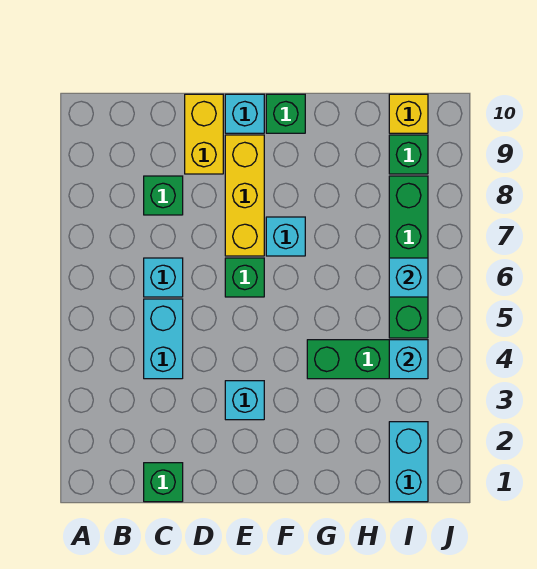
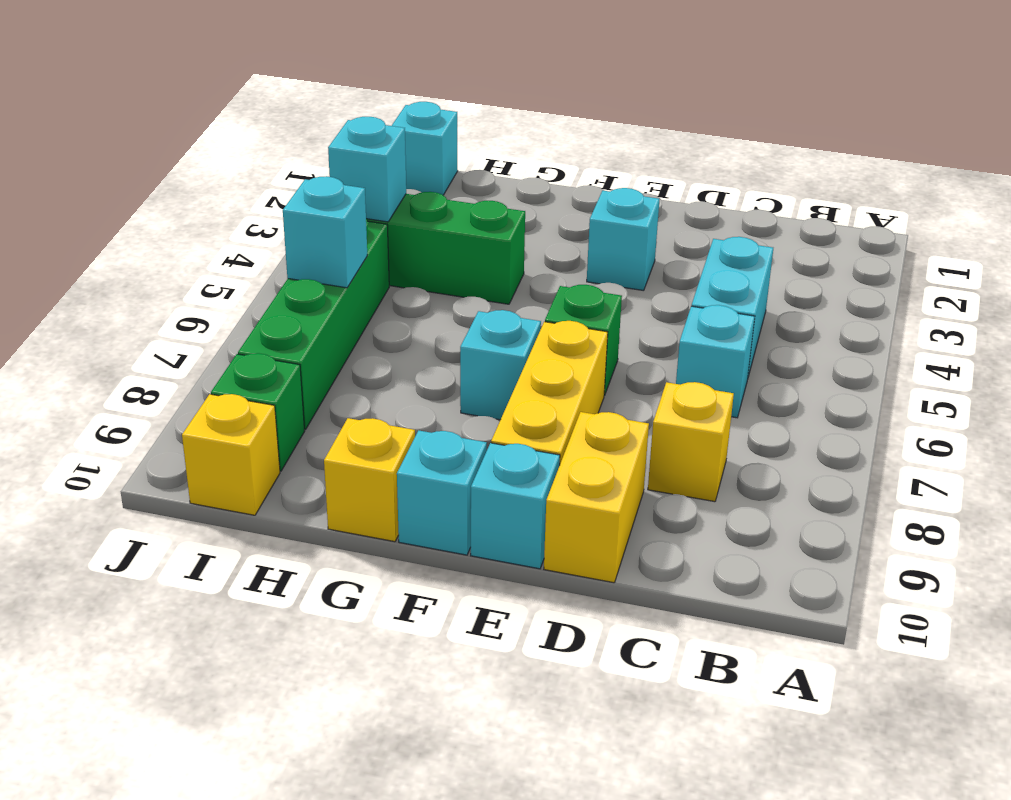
green brick C1 level 1 -> none
green brick C8 level 1 -> yellow brick C8 level 1
green brick F10 level 1 -> cyan brick F10 level 1
none -> yellow brick G10 level 1
cyan brick I1:I2 level 1 -> cyan brick I1 level 1

